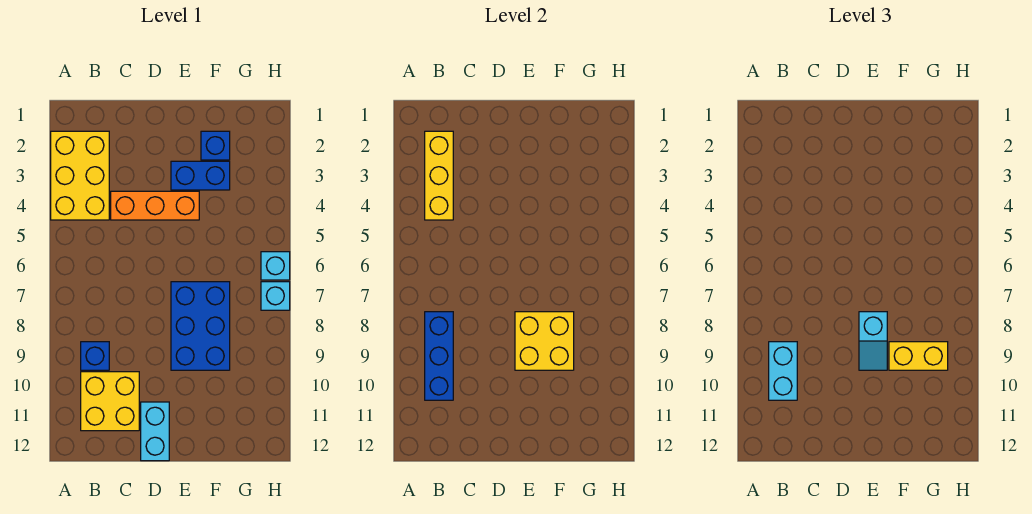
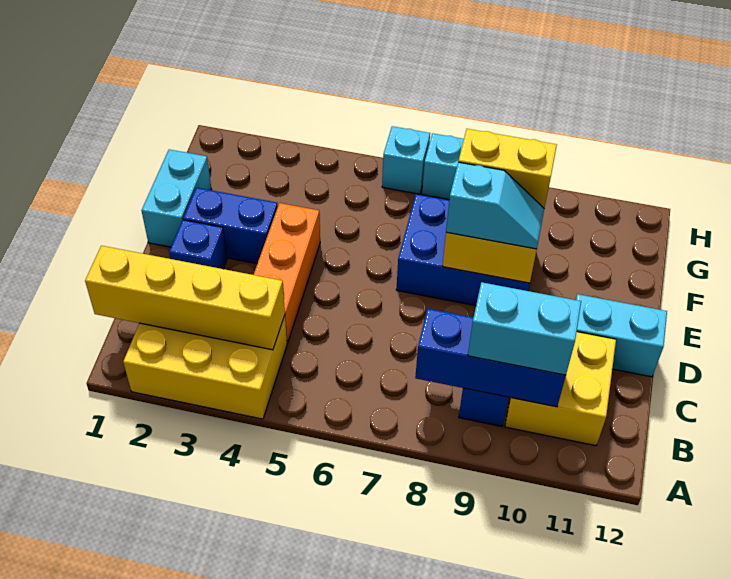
yellow brick B2:B4 level 2 -> yellow brick B1:B4 level 2
none -> cyan brick E1:F1 level 1
blue brick E3:F3 level 1 -> blue brick E2:E3 level 1
blue brick F2 level 1 -> blue brick D2 level 1
yellow brick F9:G9 level 3 -> yellow brick F8:F9 level 3

